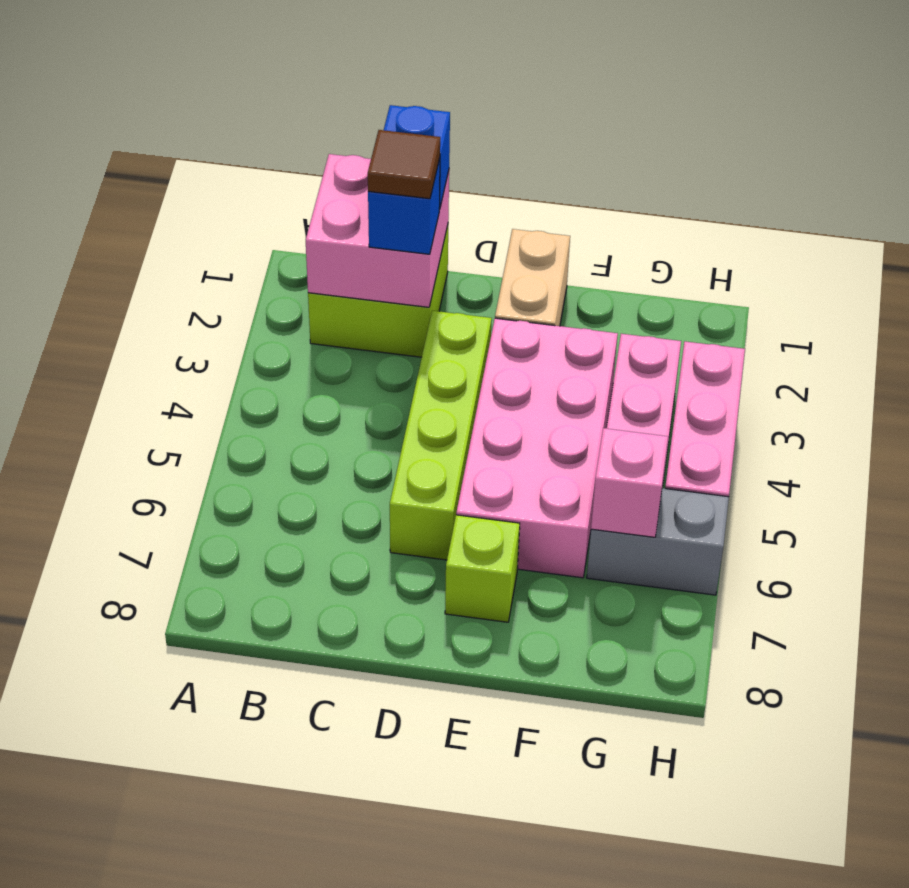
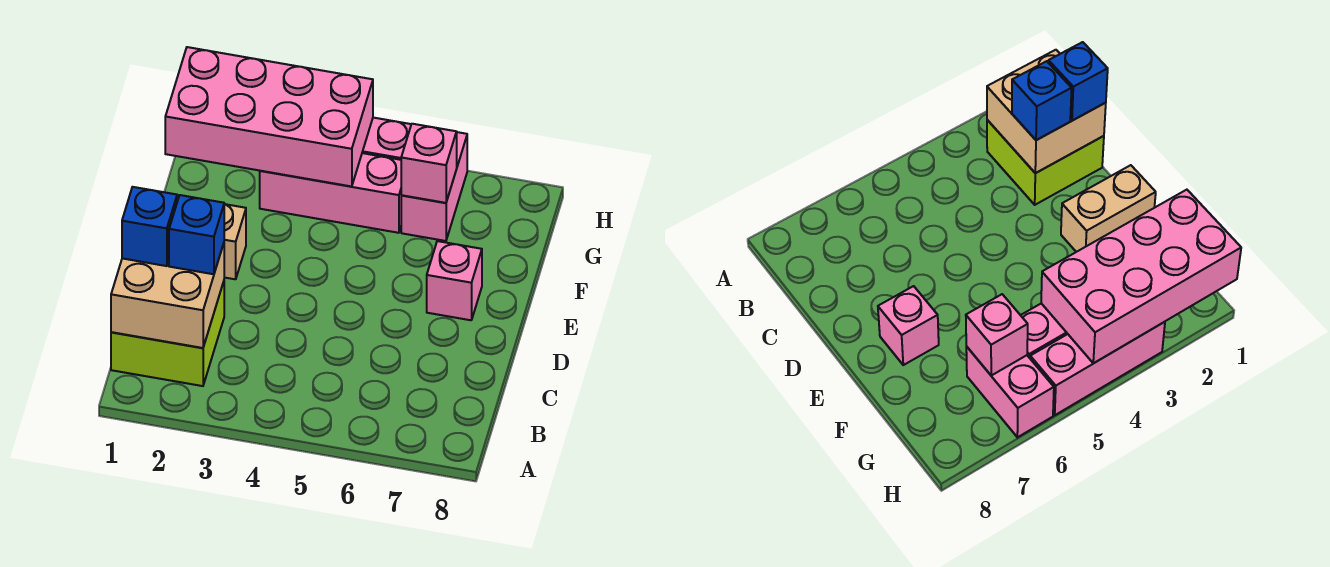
pink brick B1:C2 level 2 -> tan brick B1:C2 level 2
brown tile C2 level 4 -> none
lime brick D3:D6 level 1 -> none
pink brick E3:F6 level 1 -> pink brick G1:H4 level 2
lime brick E7 level 1 -> pink brick E7 level 1
grey brick G6:H6 level 1 -> pink brick G6:H6 level 1

